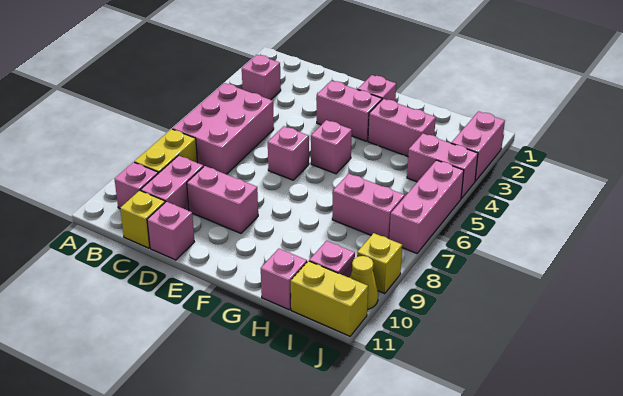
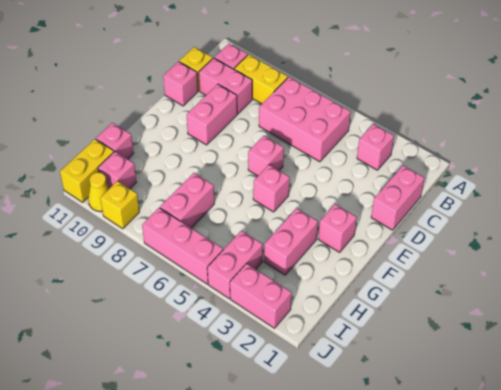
pink brick E3:F3 level 1 -> pink brick C1:D1 level 1

